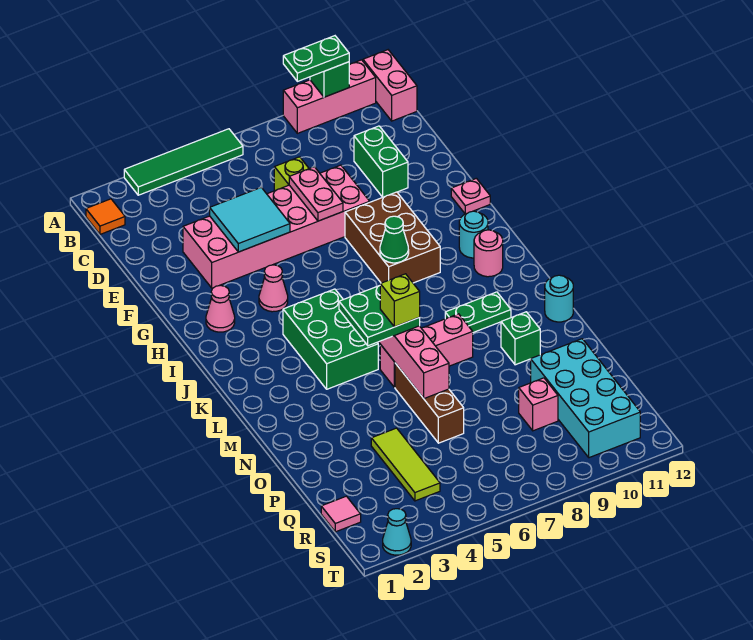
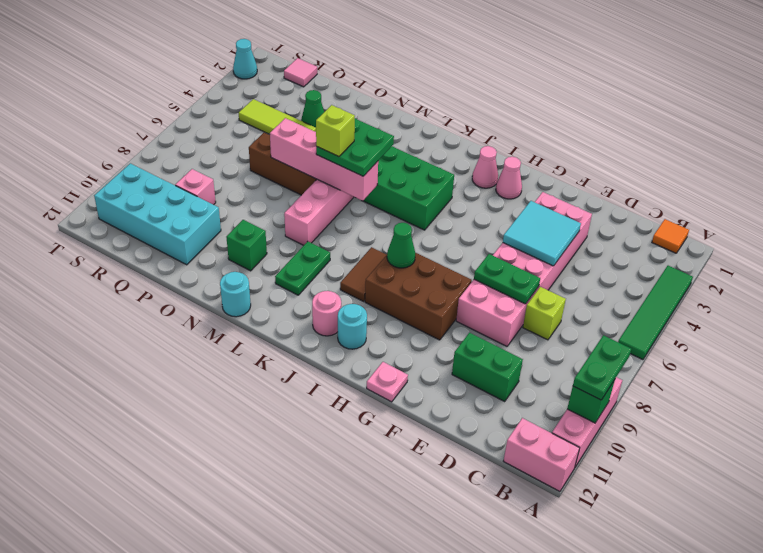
pink plate E7:F7 level 2 -> green plate E7:F7 level 2
pink cone H4 level 1 -> pink cone I2 level 1
none -> brown tile J8:J9 level 1
none -> green cone P3 level 1

